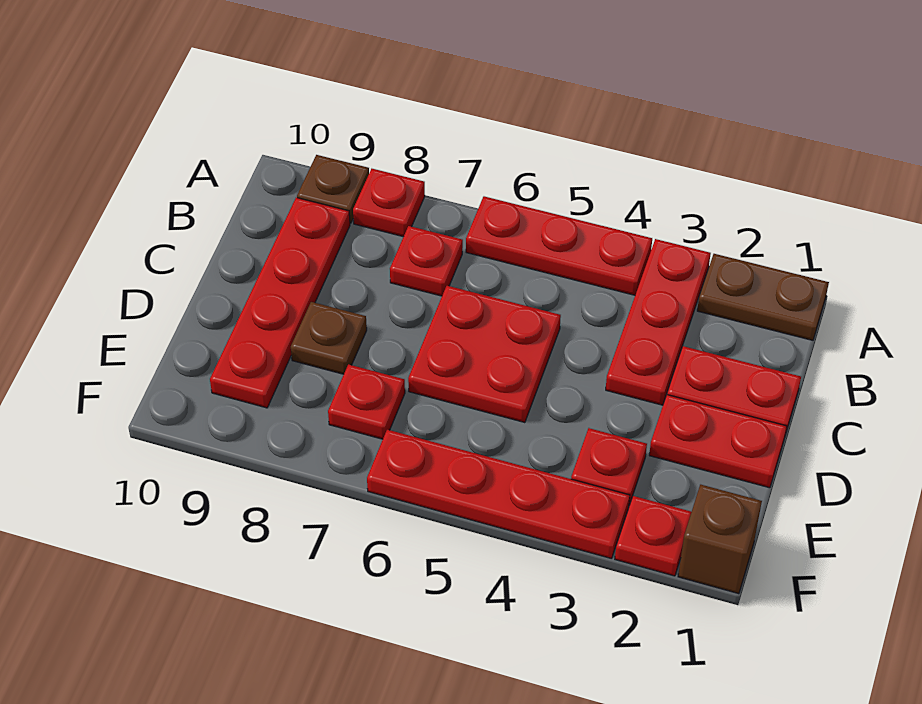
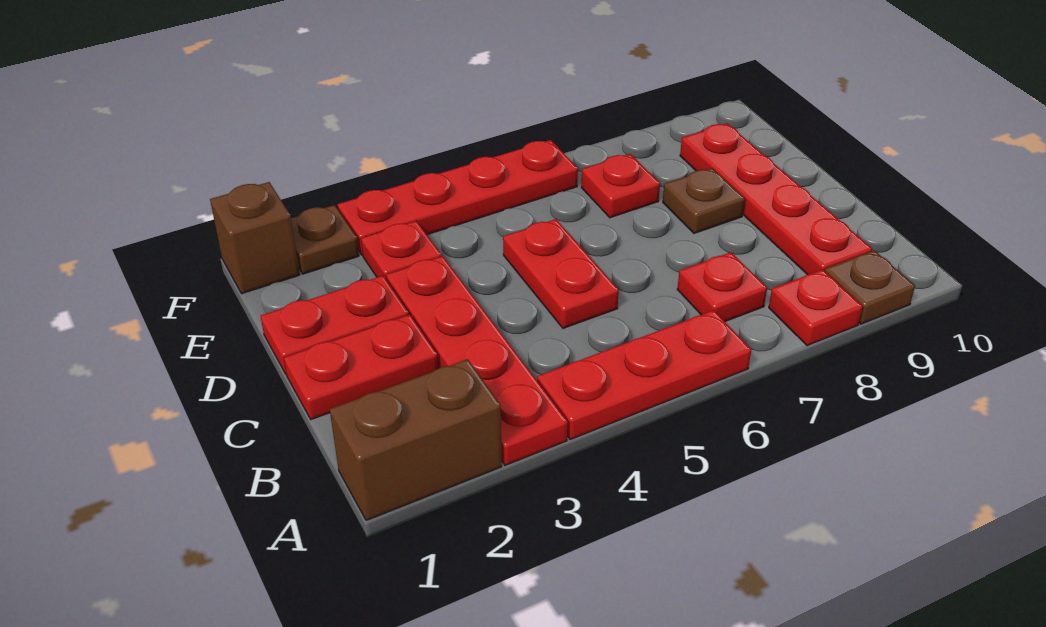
brown plate A1:A2 level 1 -> brown brick A1:A2 level 1
red plate A3:C3 level 1 -> red plate A3:D3 level 1
red plate C5:D6 level 1 -> red plate C5:D5 level 1
red plate F2 level 1 -> brown plate F2 level 1

